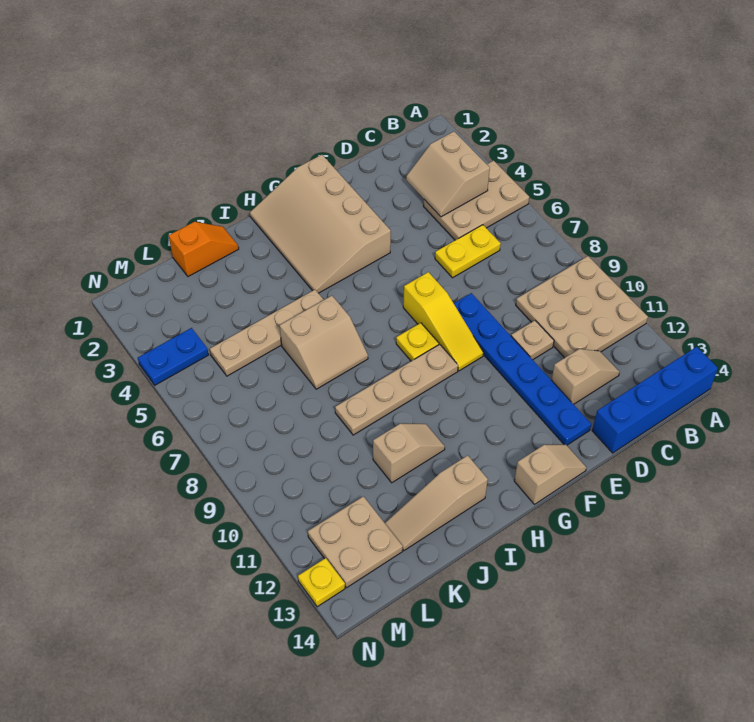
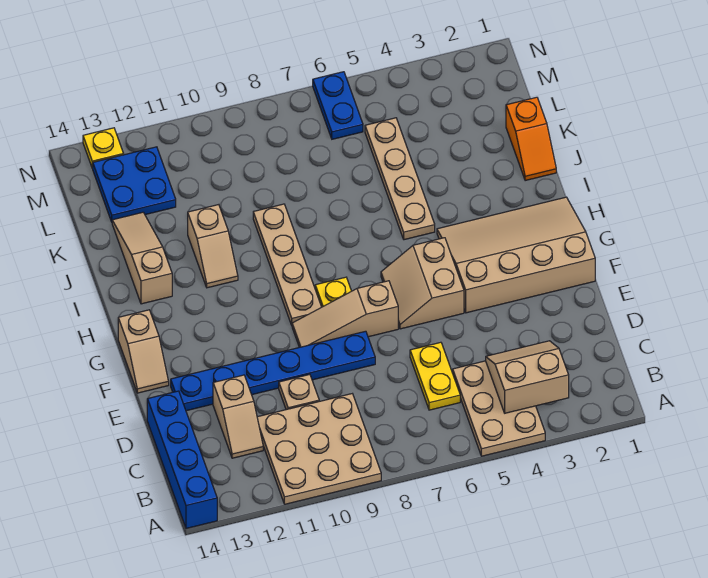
yellow slope F7:F9 level 1 top 7 -> tan slope F7:F9 level 1 top 7
tan slope I6:J7 level 1 top 6 -> tan slope F5:G6 level 1 top 5
tan plate L12:M13 level 1 -> blue plate L12:M13 level 1
blue plate M4:N4 level 1 -> blue plate M6:N6 level 1

